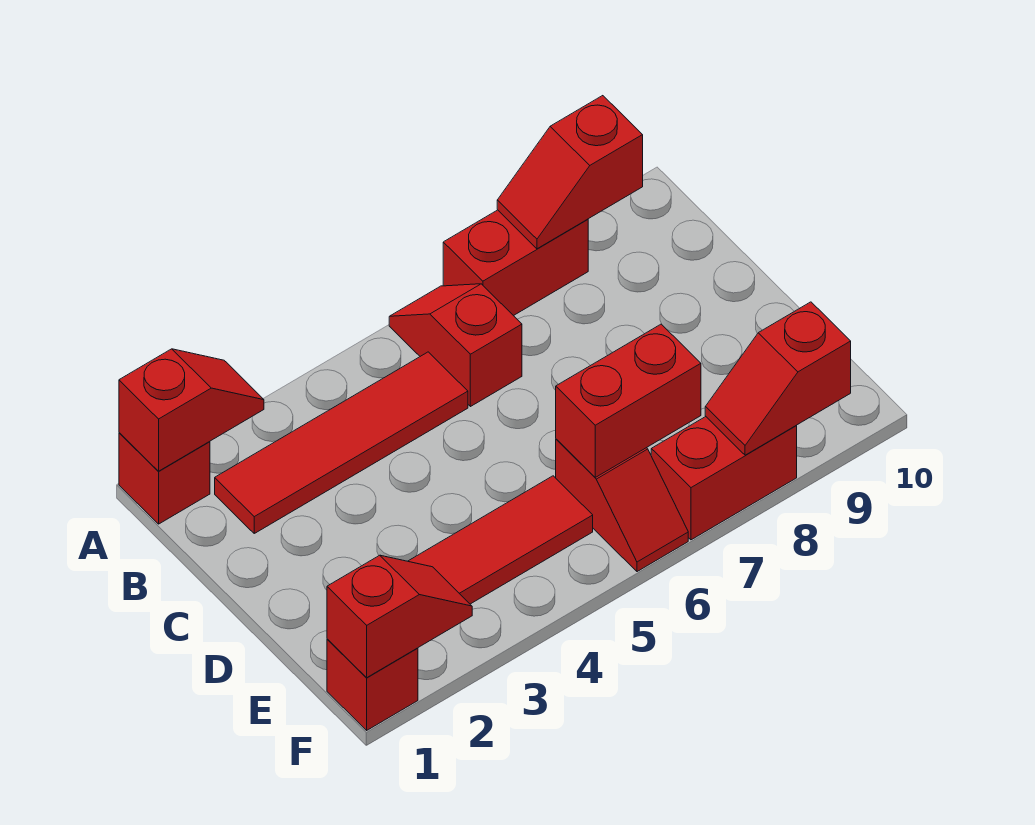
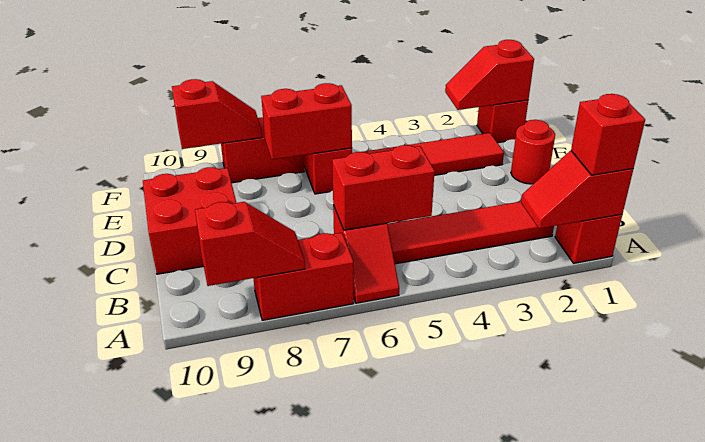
none -> red brick A1 level 3
none -> red brick B5:B6 level 2
none -> red brick C9:D10 level 1
none -> red round brick D1 level 1

